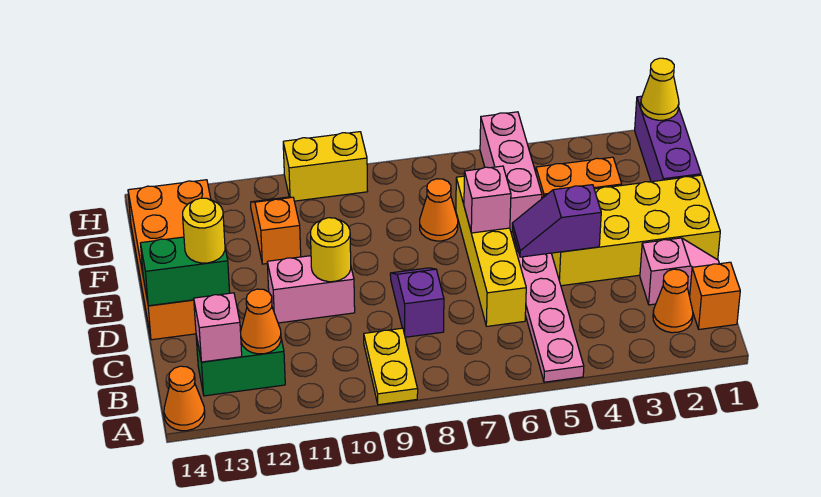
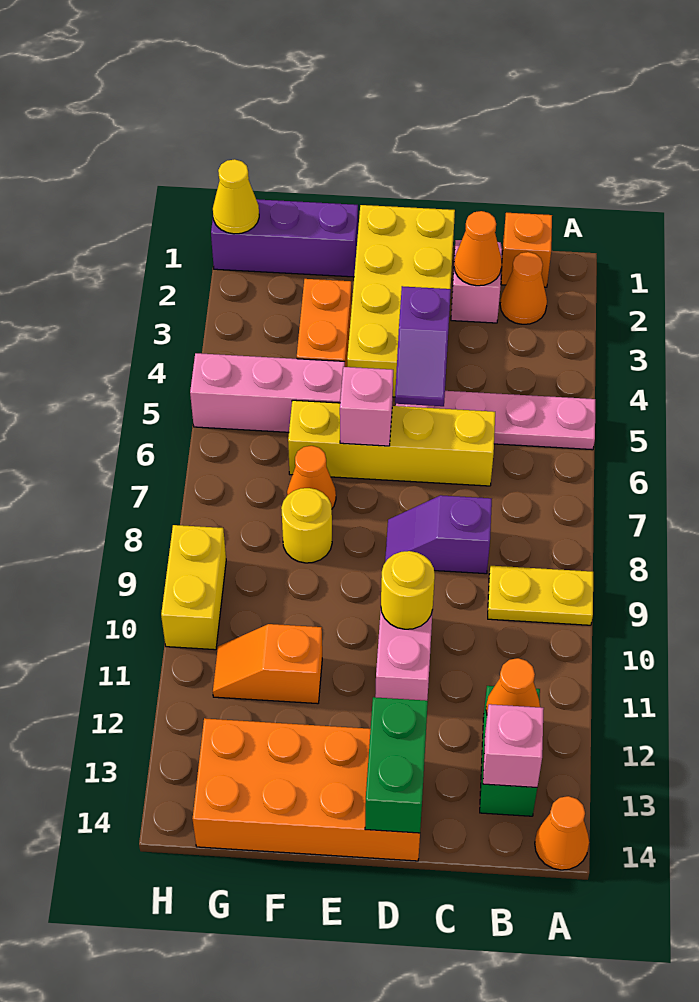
none -> orange cone C2 level 2
yellow round brick D13 level 3 -> yellow round brick F8 level 1

